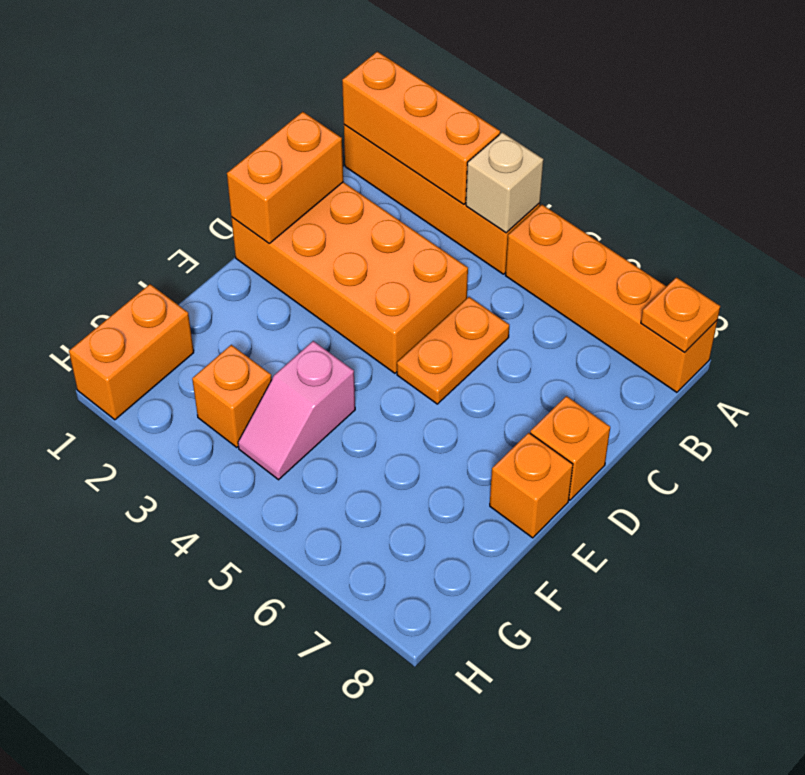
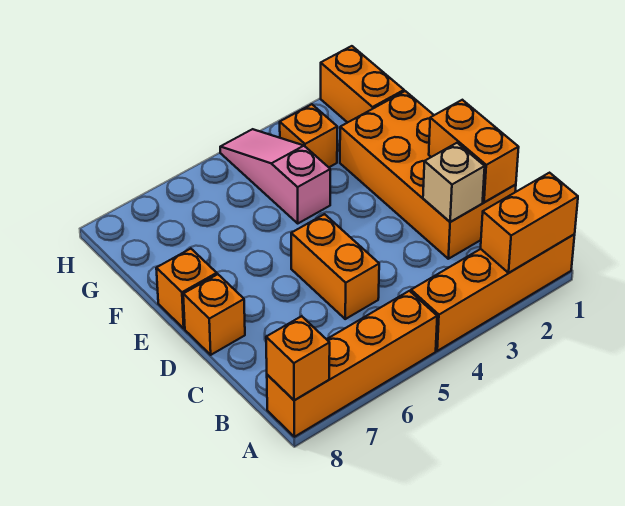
orange brick A1:A3 level 2 -> orange brick A1:A2 level 2
tan brick A4 level 2 -> tan brick C2 level 2
orange plate A8 level 2 -> orange brick A8 level 2
orange brick C1:D4 level 1 -> orange brick C1:F2 level 1
orange plate C5:D5 level 1 -> orange brick C5:D5 level 1
pink slope F4:G4 level 1 top F -> pink slope F4:H4 level 1 top F

